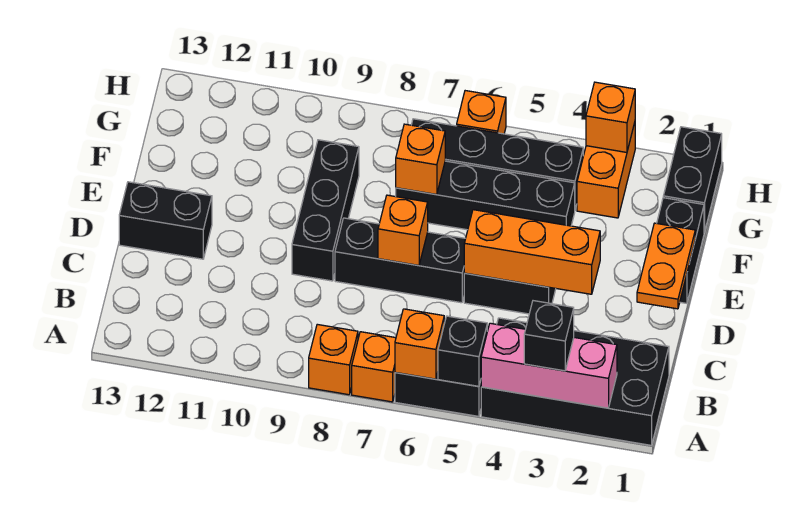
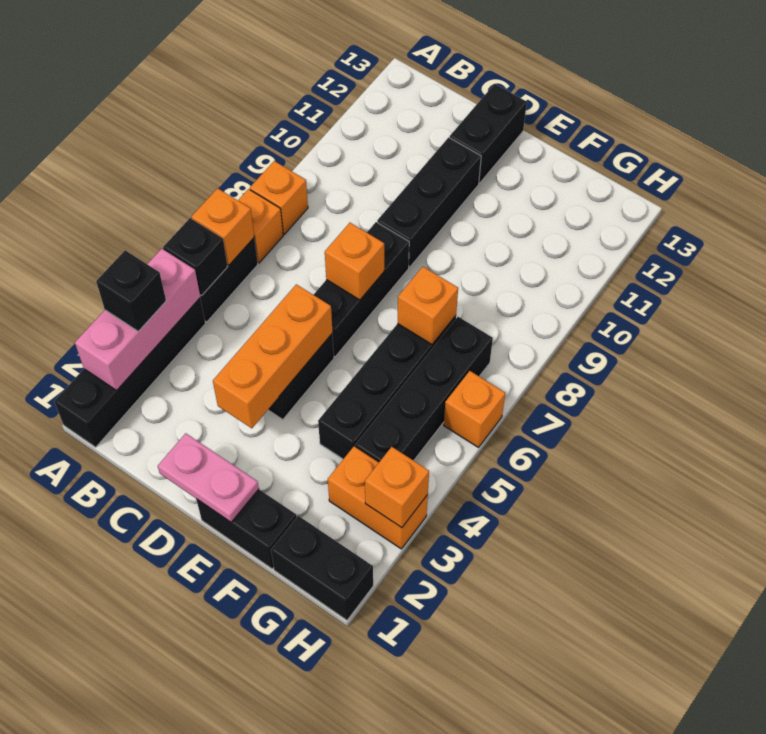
black brick A1:B4 level 1 -> black brick A1:A4 level 1
orange plate D1:E1 level 2 -> pink plate D1:E1 level 2
black brick D9:F9 level 1 -> black brick D9:D11 level 1

